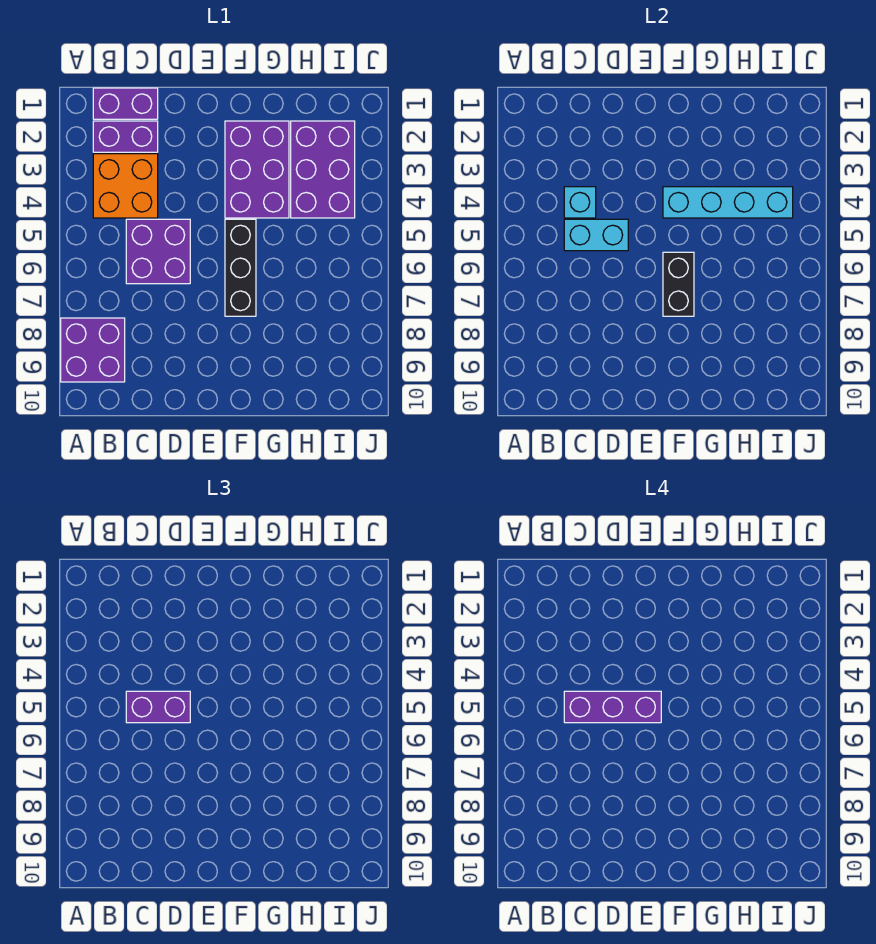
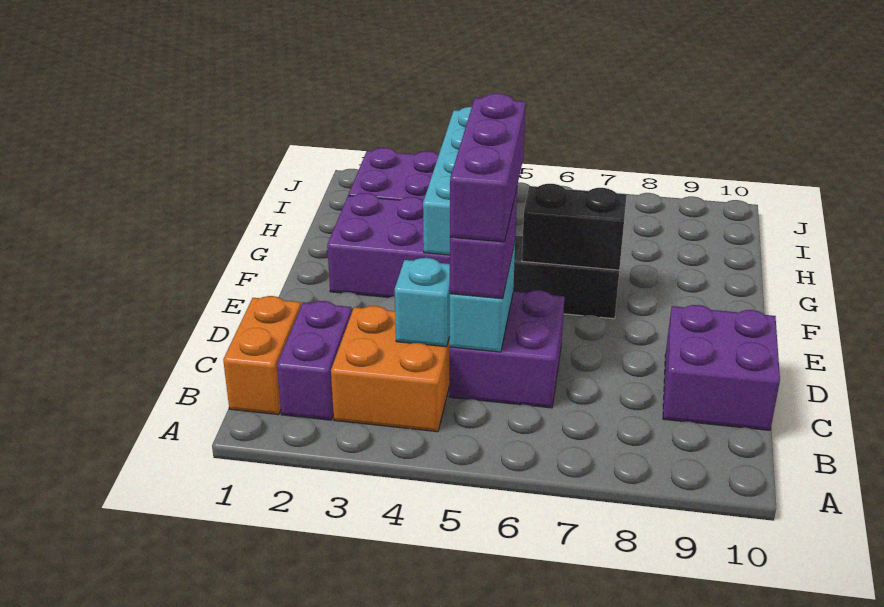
purple brick A8:B9 level 1 -> purple brick C9:D10 level 1
purple brick B1:C1 level 1 -> orange brick B1:C1 level 1

